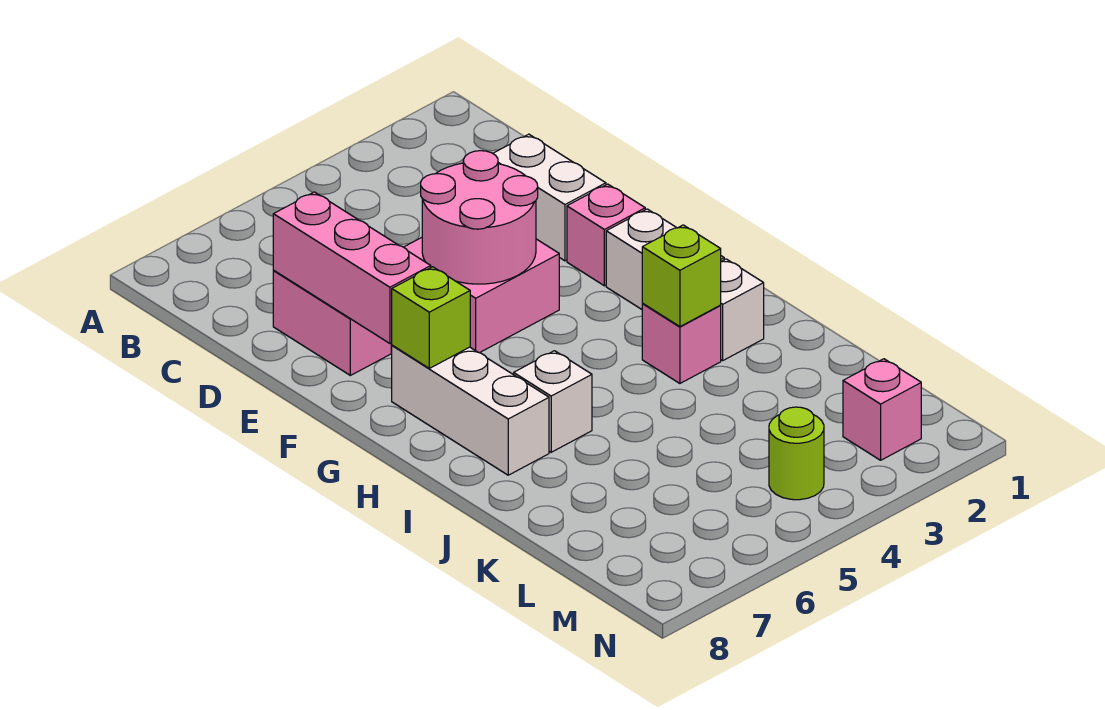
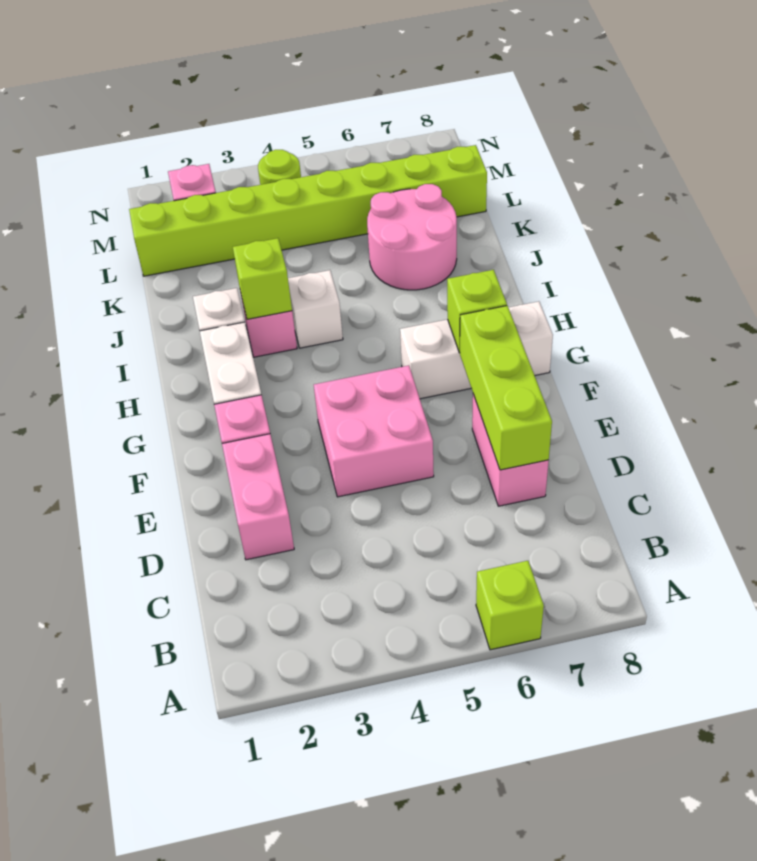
none -> lime brick A6 level 1
white brick D2:E2 level 1 -> pink brick D2:E2 level 1
pink brick D7:F7 level 2 -> lime brick D7:F7 level 2
pink round brick E4:F5 level 2 -> pink round brick J6:K7 level 1
white brick G7:I7 level 1 -> white brick G6:G8 level 1
white brick I6 level 1 -> white brick I4 level 1
none -> lime brick L1:L8 level 1

